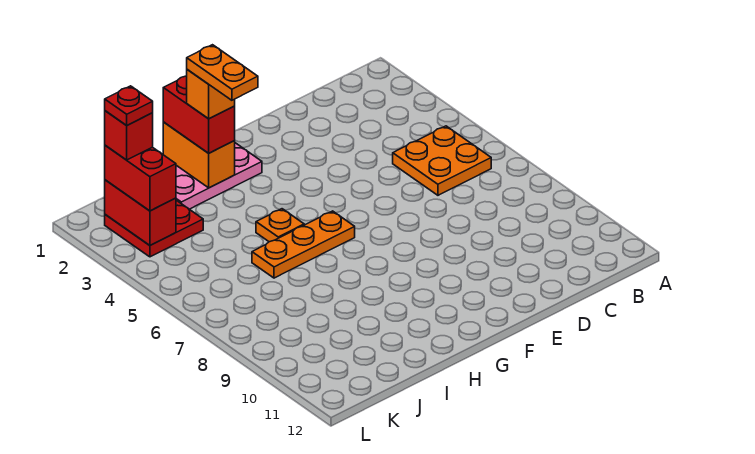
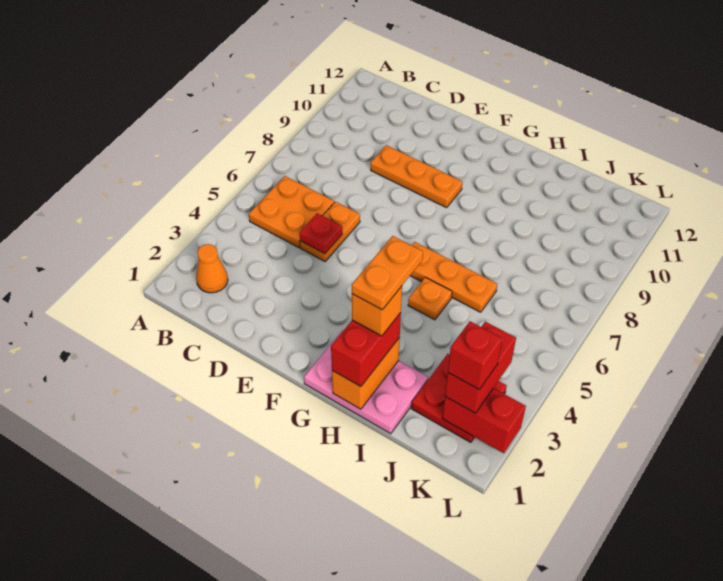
none -> orange cone B2 level 1
none -> orange plate D5:D6 level 1
none -> orange plate D9:F9 level 1
red brick K2:K3 level 2 -> red brick K2:L2 level 2
red plate K2 level 5 -> red plate D5 level 2

